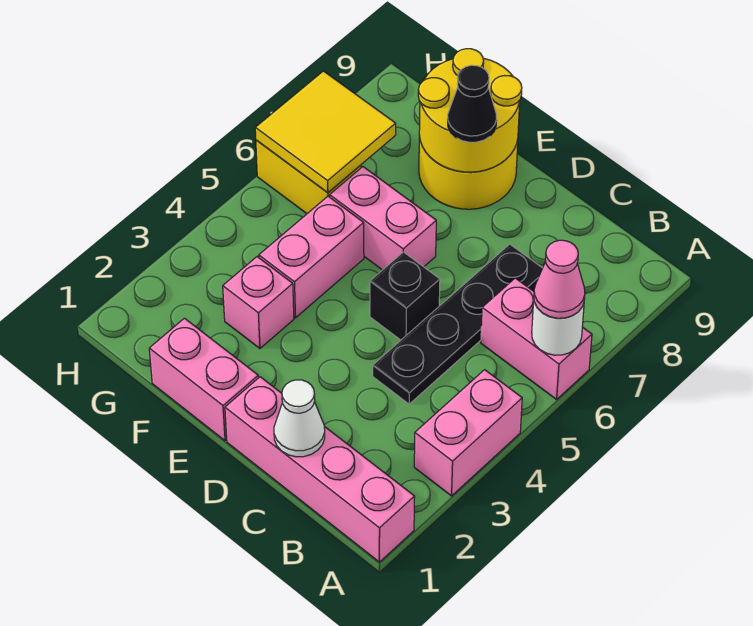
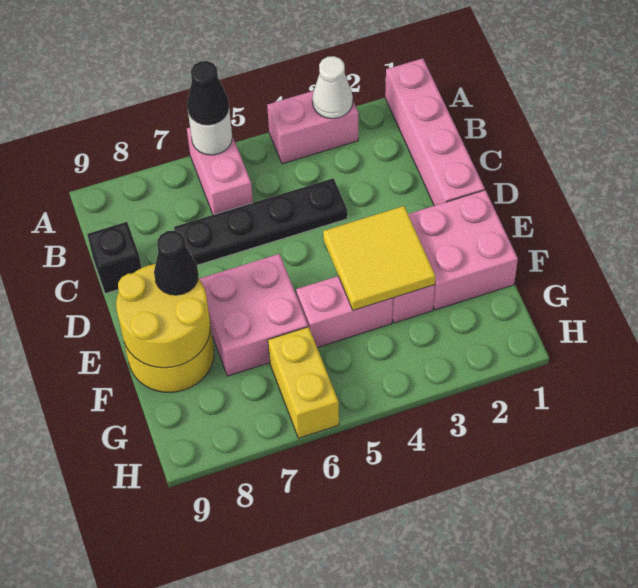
pink cone A6 level 3 -> black cone A6 level 3
white cone C1 level 2 -> white cone A3 level 2
black brick D5 level 1 -> black brick C9 level 1
pink brick E1:F1 level 1 -> pink brick E1:F2 level 1
pink brick E6:F6 level 1 -> pink brick E6:F7 level 1
yellow tile G6:H7 level 2 -> yellow tile E3:F4 level 2

